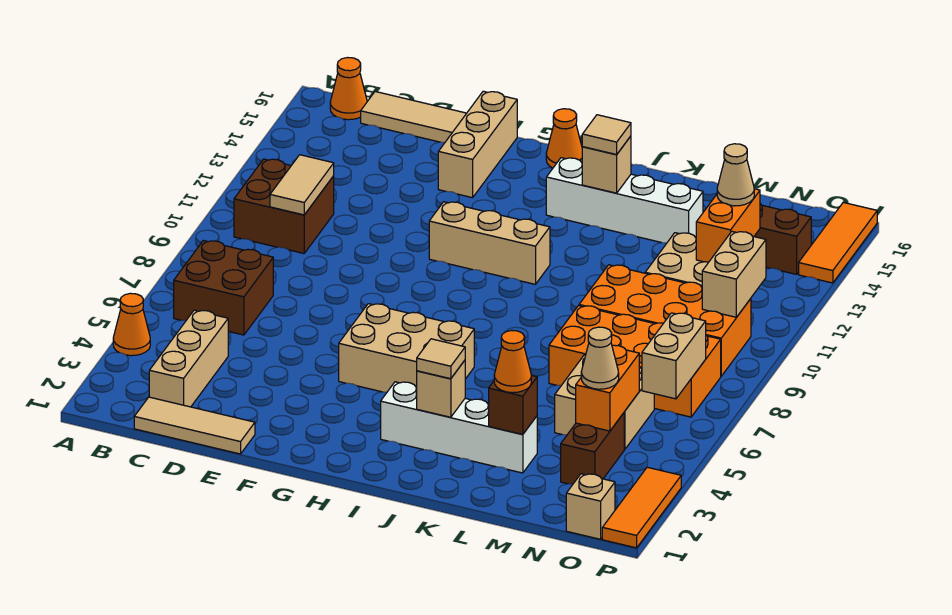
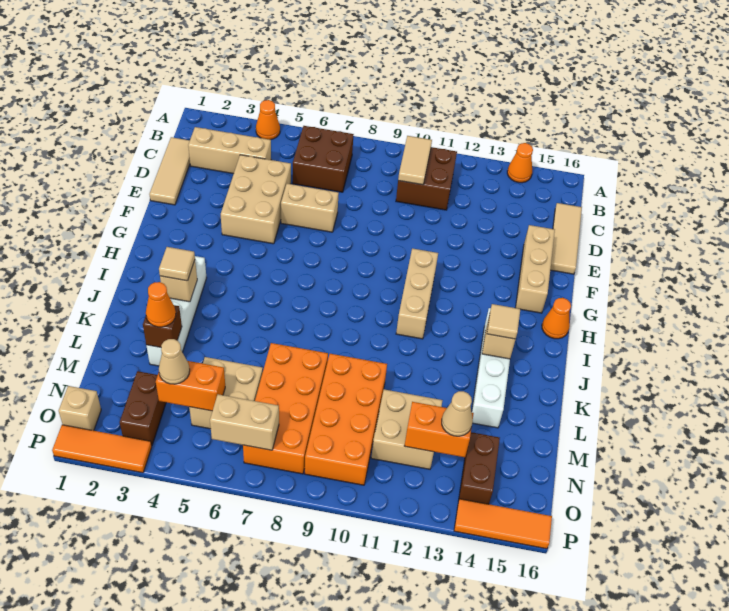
orange cone B16 level 1 -> orange cone A14 level 1
tan tile C10:C11 level 2 -> tan tile B10:C10 level 2
tan brick F14:F16 level 1 -> tan brick E15:G15 level 1
tan brick G5:I6 level 1 -> tan brick D4:F5 level 1
brown brick N3:N4 level 1 -> brown brick N3:O3 level 1
tan brick O10:O11 level 2 -> tan brick E6:E7 level 1

